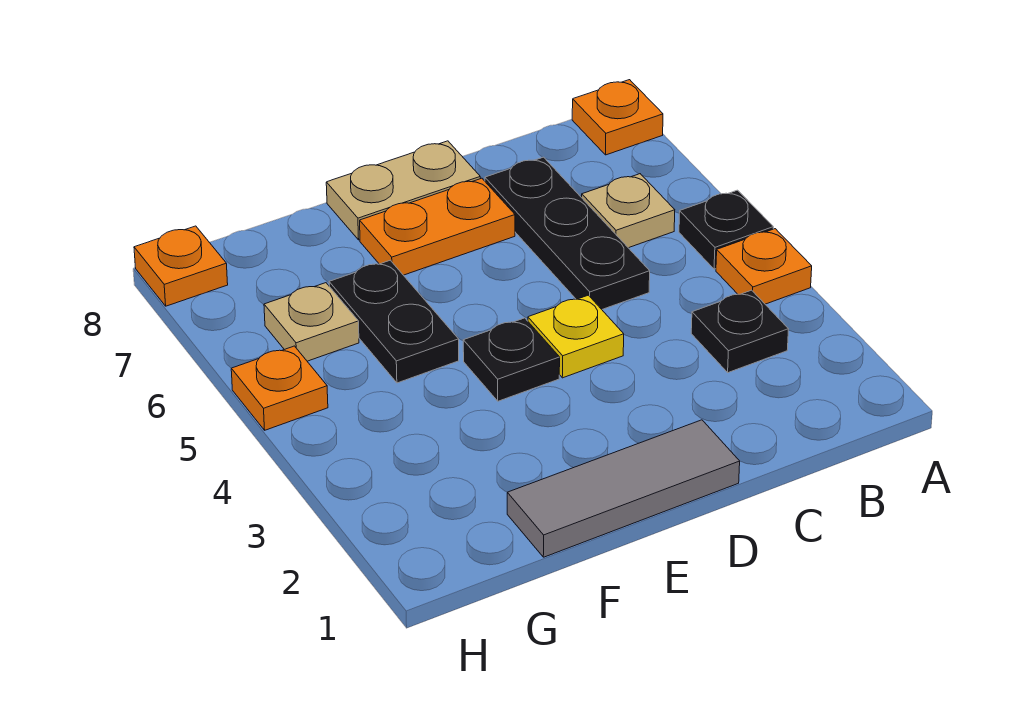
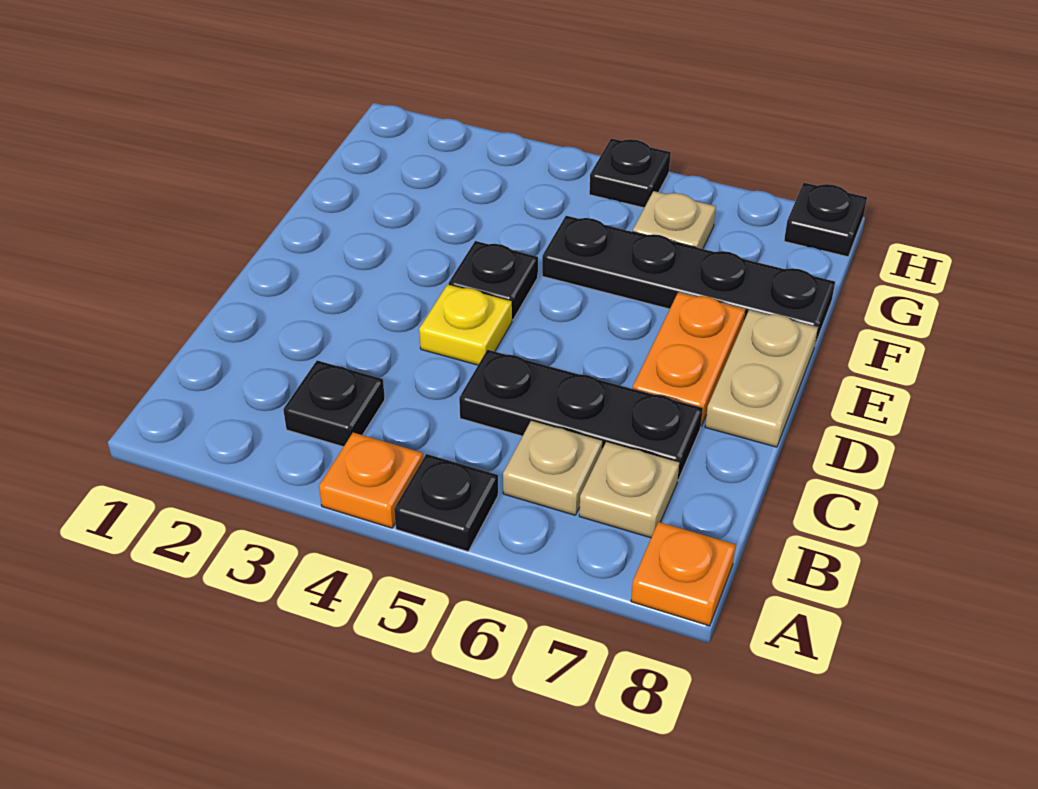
none -> tan plate B7 level 1
grey tile D1:F1 level 1 -> none
black plate F5:F6 level 1 -> black plate F5:F8 level 1
orange plate H5 level 1 -> black plate H5 level 1
orange plate H8 level 1 -> black plate H8 level 1

